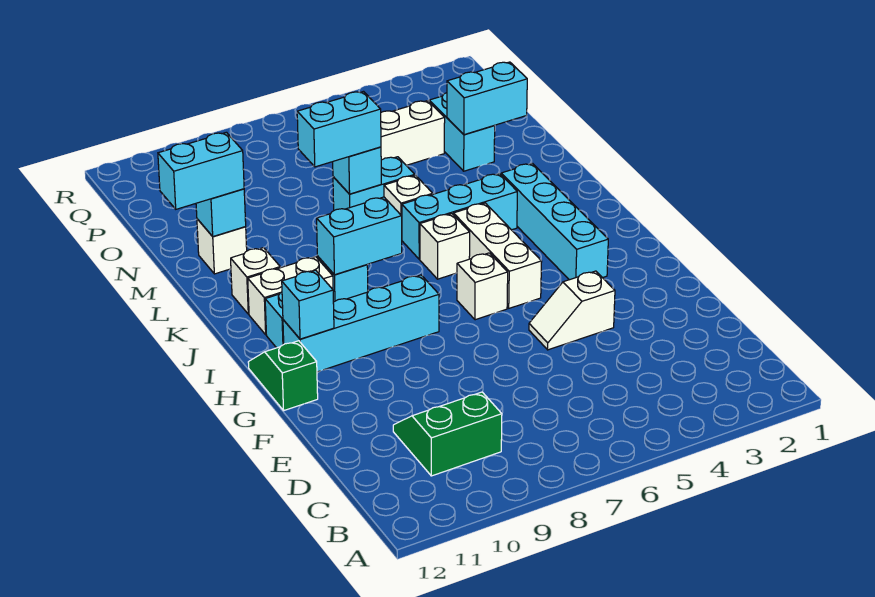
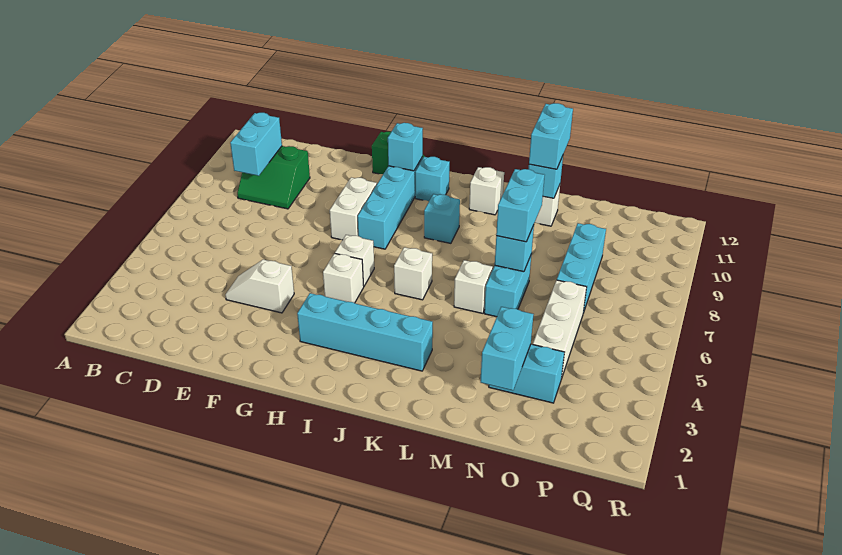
green slope C9:D10 level 1 top C -> green slope C9:D10 level 1 top 10
white slope F4:F5 level 1 top 4 -> white slope E4:F4 level 1 top F
white brick H5:J5 level 1 -> white brick H5 level 1
cyan brick J8:J9 level 2 -> cyan brick C9:C10 level 2
white brick J10:J11 level 1 -> white brick G8:G9 level 1
cyan brick K4:K6 level 1 -> cyan brick O7:O9 level 1

